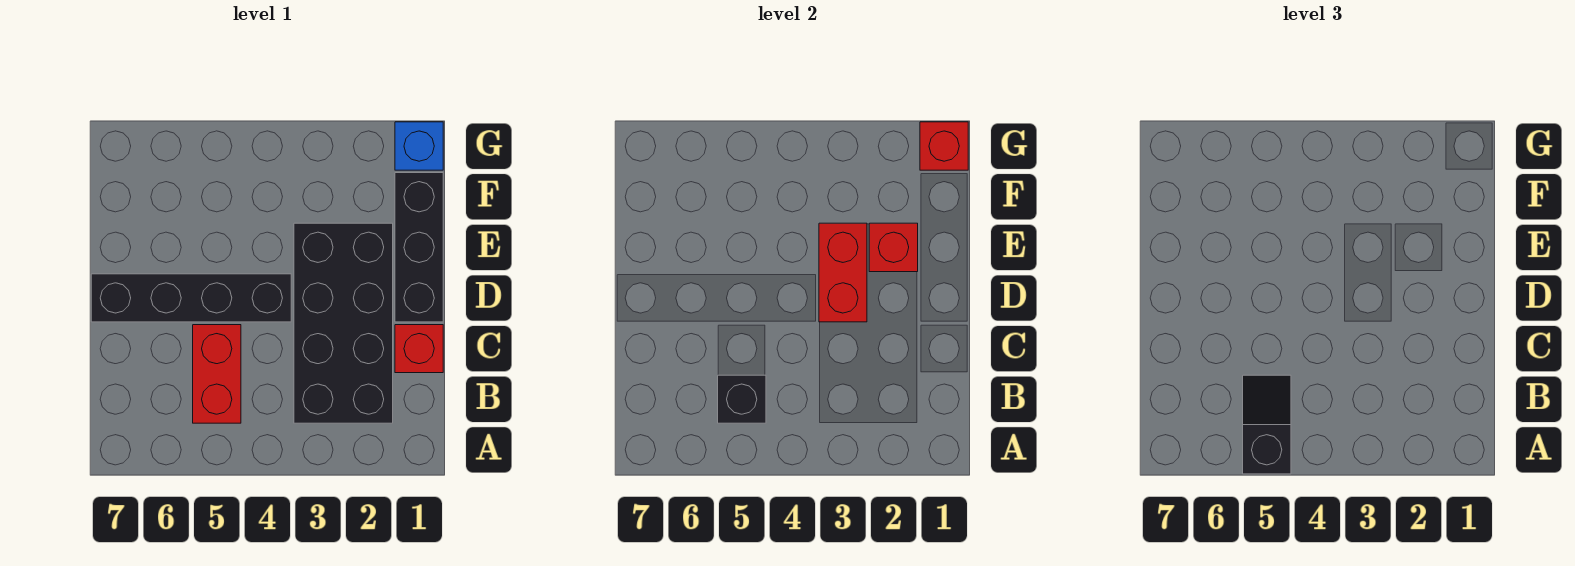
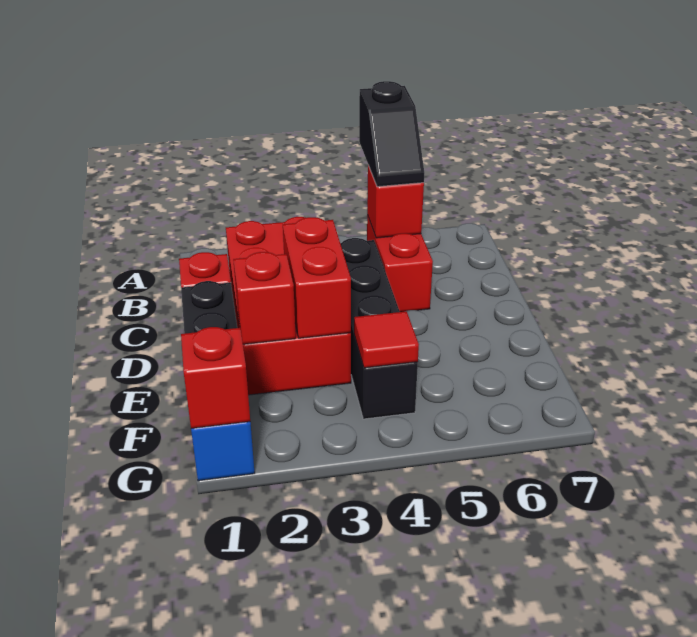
black brick B2:E3 level 1 -> red brick B2:E3 level 1
black brick B5 level 2 -> red brick B5 level 2
black brick D4:D7 level 1 -> black brick C4:F4 level 1
none -> red tile F4 level 2

